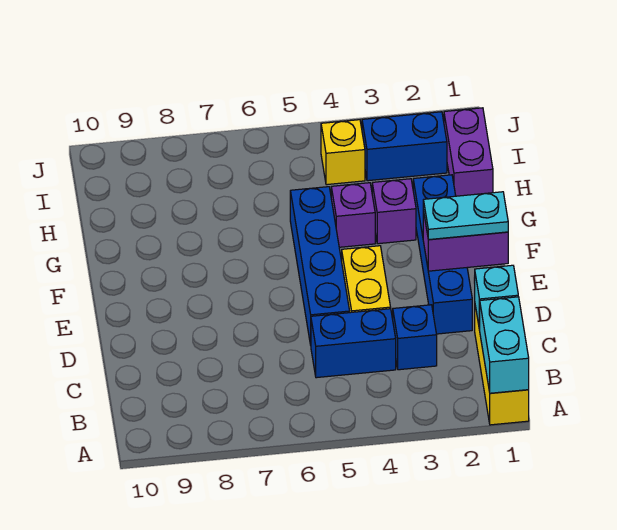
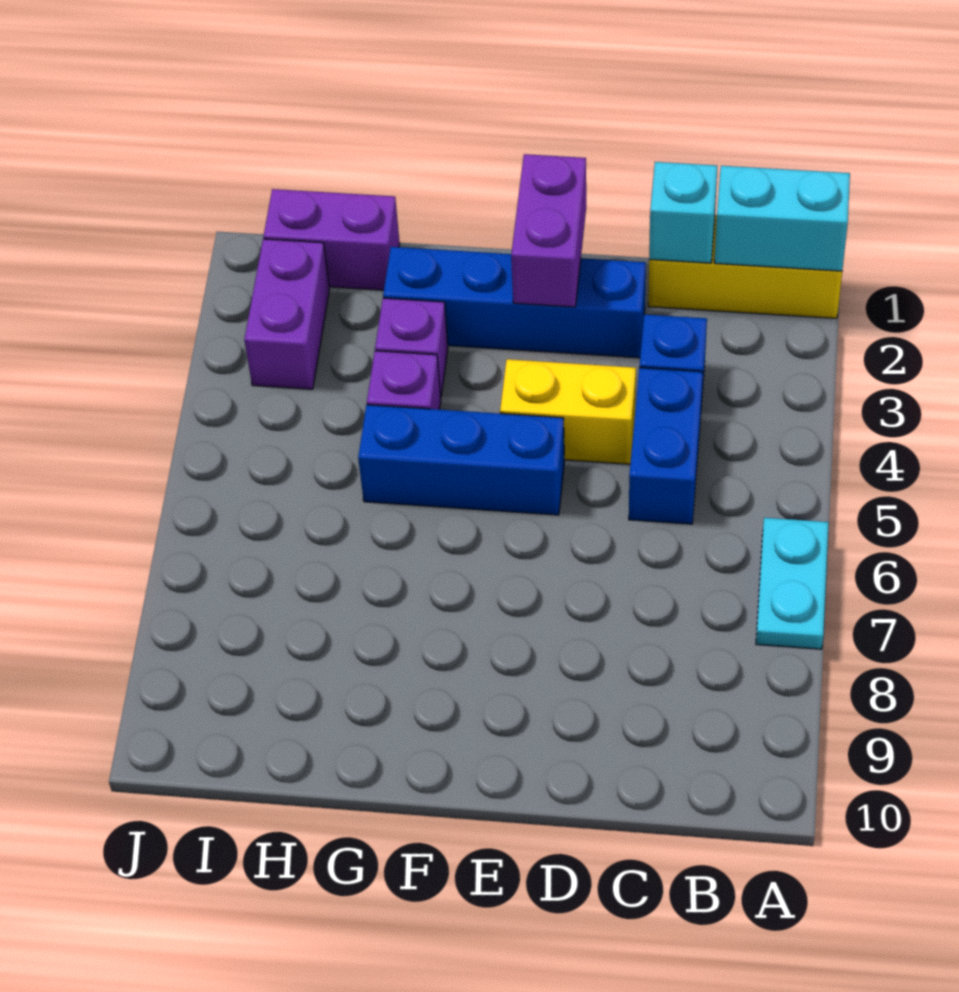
blue brick D5:G5 level 1 -> blue brick E5:G5 level 1
cyan plate E1:E2 level 3 -> cyan plate A6:A7 level 1
blue brick I2:I3 level 1 -> purple brick I2:I3 level 1
yellow brick I4 level 1 -> none

